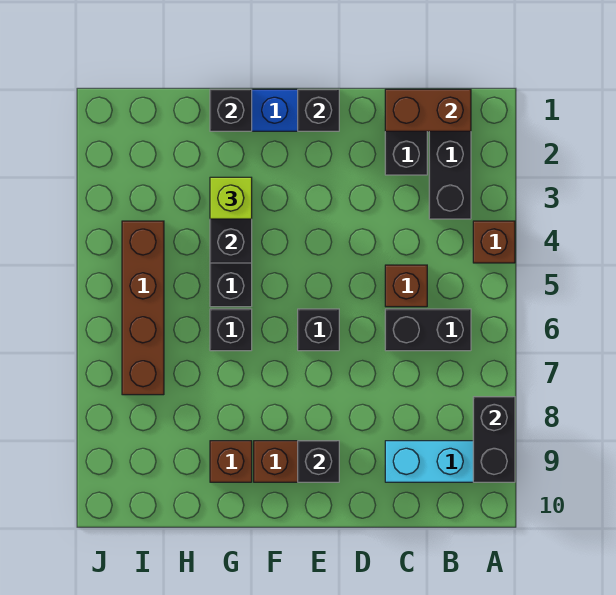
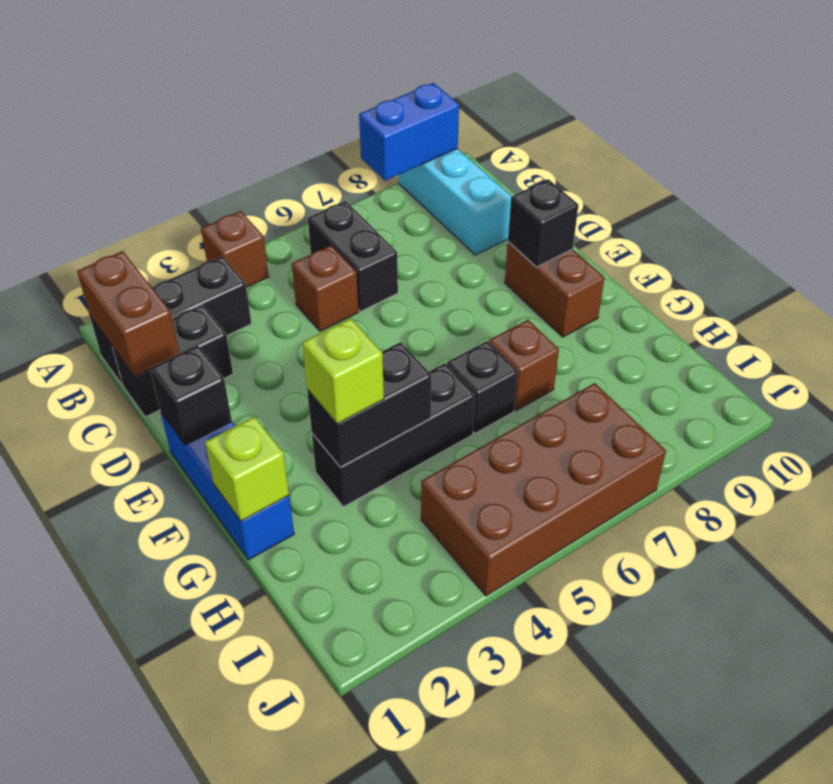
black brick A8:A9 level 2 -> blue brick A8:A9 level 2
black brick E6 level 1 -> none
black brick G1 level 2 -> lime brick G1 level 2
brown brick G9 level 1 -> brown brick G7 level 1
brown brick I4:I7 level 1 -> brown brick I4:J7 level 1

